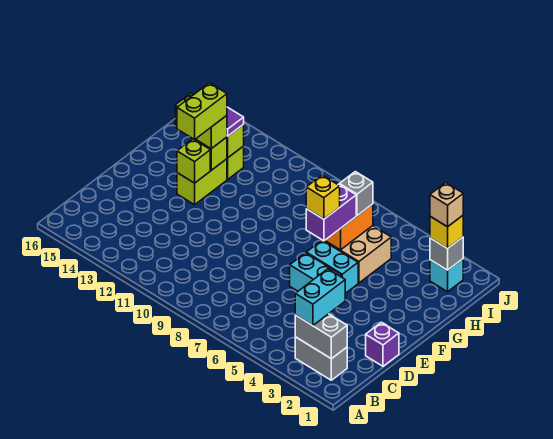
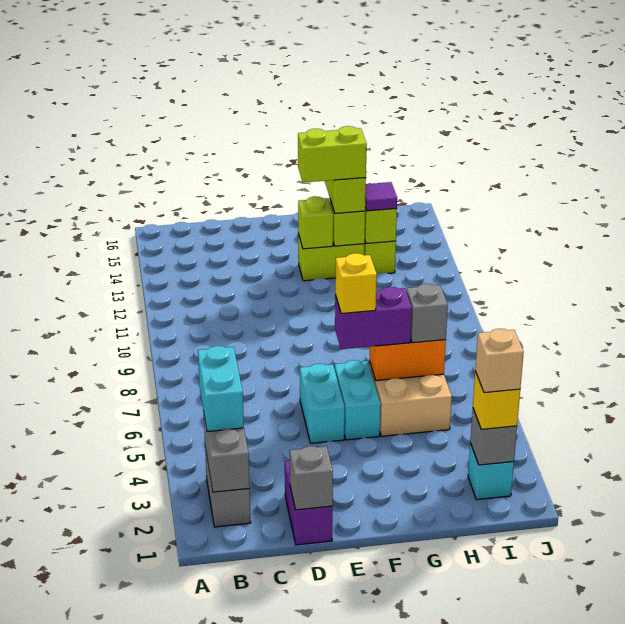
cyan brick B3:C3 level 3 -> cyan brick B3:B4 level 3
purple brick D1 level 1 -> purple brick D1:D2 level 1
none -> grey brick D1 level 2

